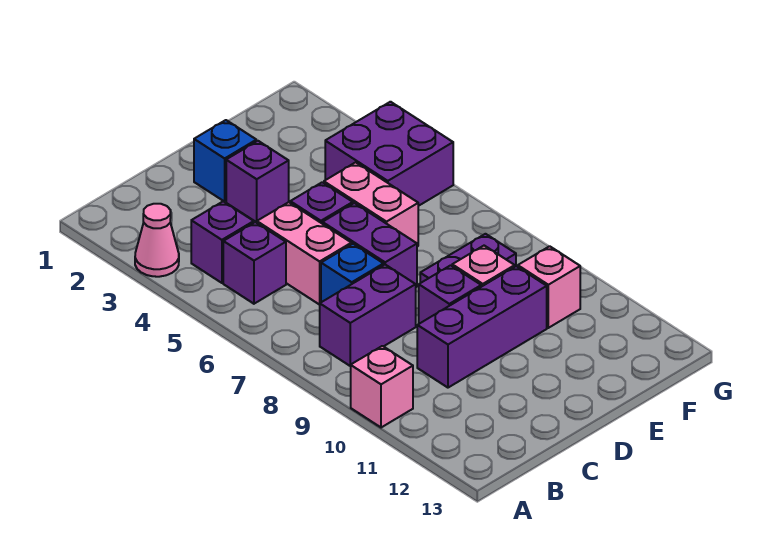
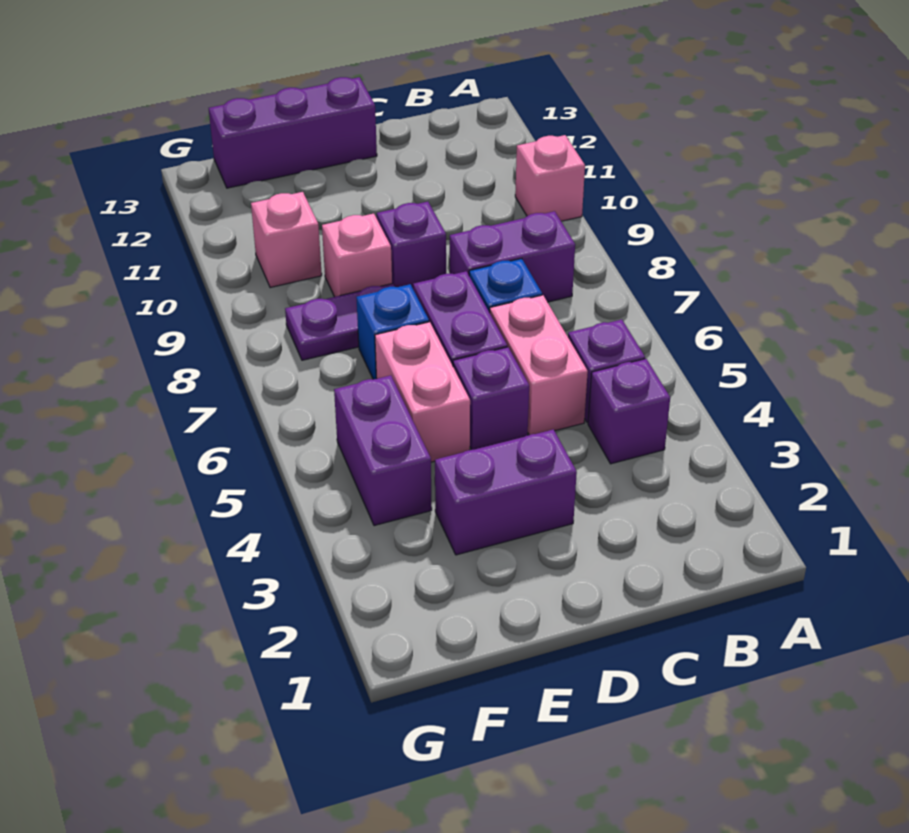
pink cone A3 level 1 -> none
purple brick C10:E10 level 1 -> purple brick D13:F13 level 1
blue brick D2 level 1 -> blue brick E7 level 1
purple brick D3 level 1 -> purple brick D3:E3 level 1
purple brick F4:G5 level 1 -> purple brick F4:F5 level 1

